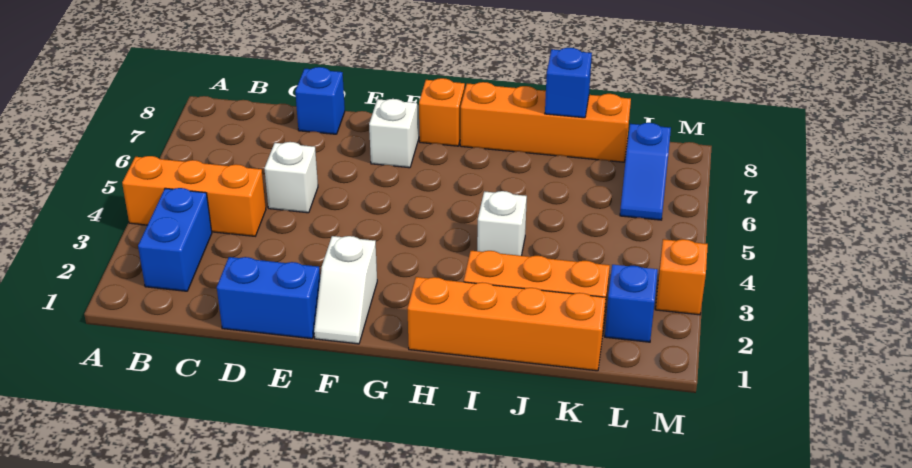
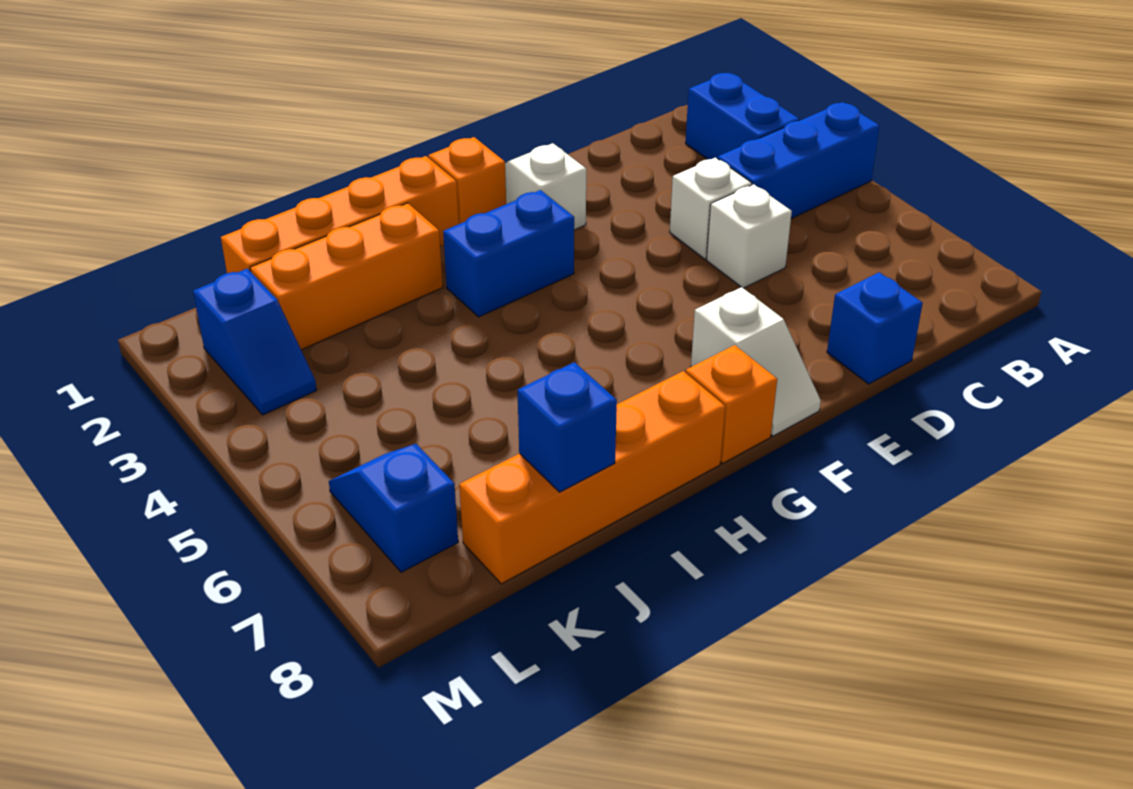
orange brick A4:C4 level 1 -> blue brick A4:C4 level 1
blue brick D1:E1 level 1 -> blue brick G3:H3 level 1
white brick I4 level 1 -> white brick D4 level 1
orange brick M3 level 1 -> orange brick G1 level 1

